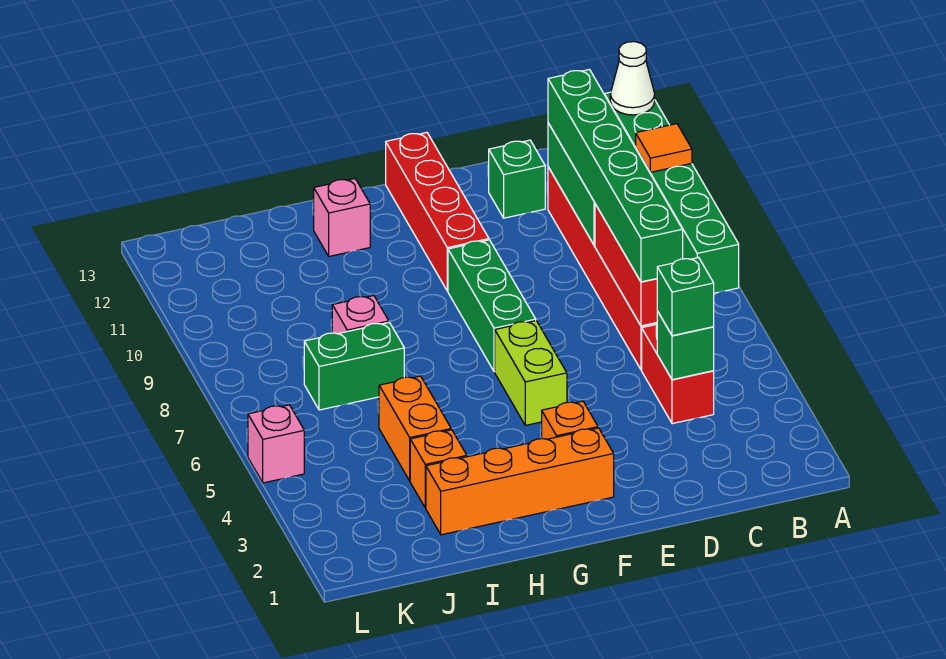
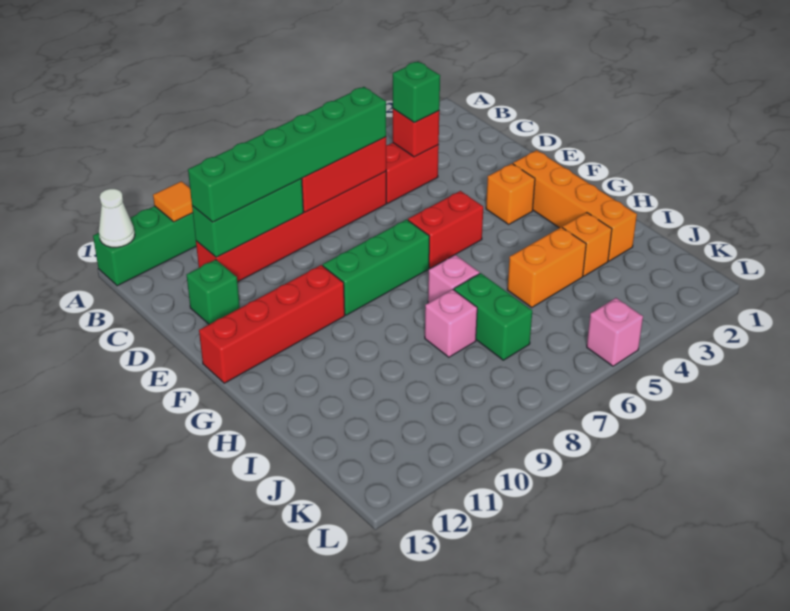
green brick C4 level 2 -> red brick C4 level 2
lime brick F5:F6 level 1 -> red brick F5:F6 level 1
pink brick H12 level 1 -> pink brick H7 level 1

